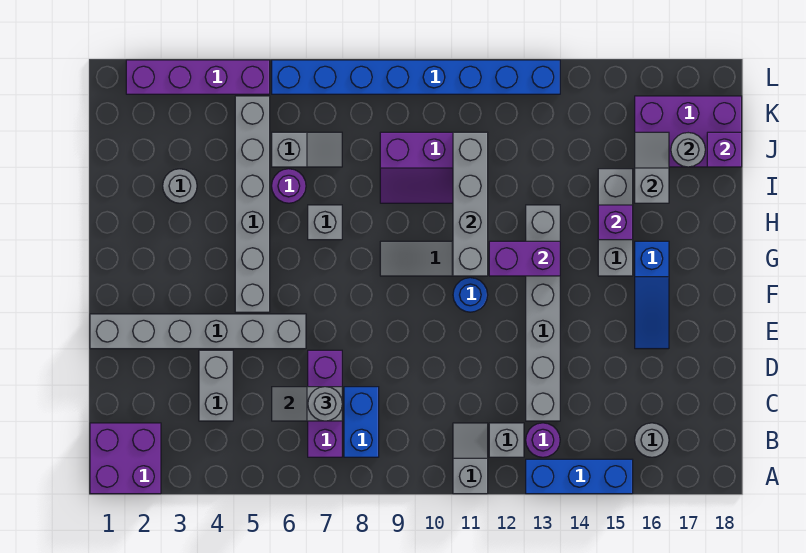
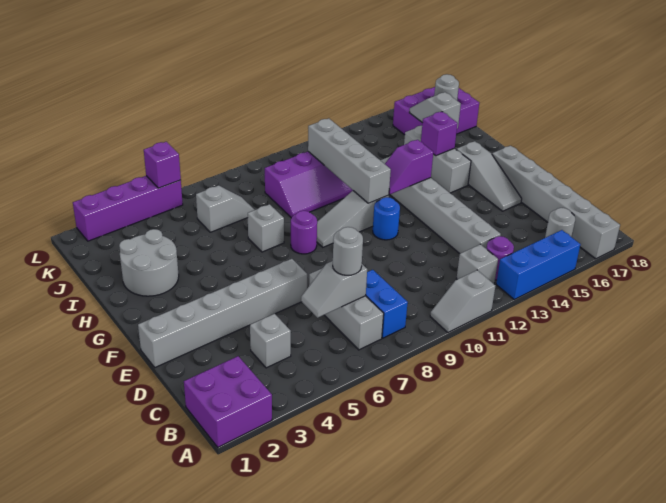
grey slope A11:B11 level 1 top A -> grey slope A10:A11 level 1 top 11
purple brick B7:D7 level 1 -> grey brick B7:D7 level 1
grey brick C4:D4 level 1 -> grey brick C4 level 1
blue slope E16:G16 level 1 top G -> grey slope E16:G16 level 1 top G
grey brick F5:K5 level 1 -> grey brick A17:F17 level 1
purple brick G12:G13 level 2 -> purple slope G12:G13 level 2 top 13
grey round brick I3 level 1 -> grey round brick H2:I3 level 1
purple round brick I6 level 1 -> purple round brick G8 level 1
purple brick J18 level 2 -> purple brick L5 level 2
blue brick L6:L13 level 1 -> none

